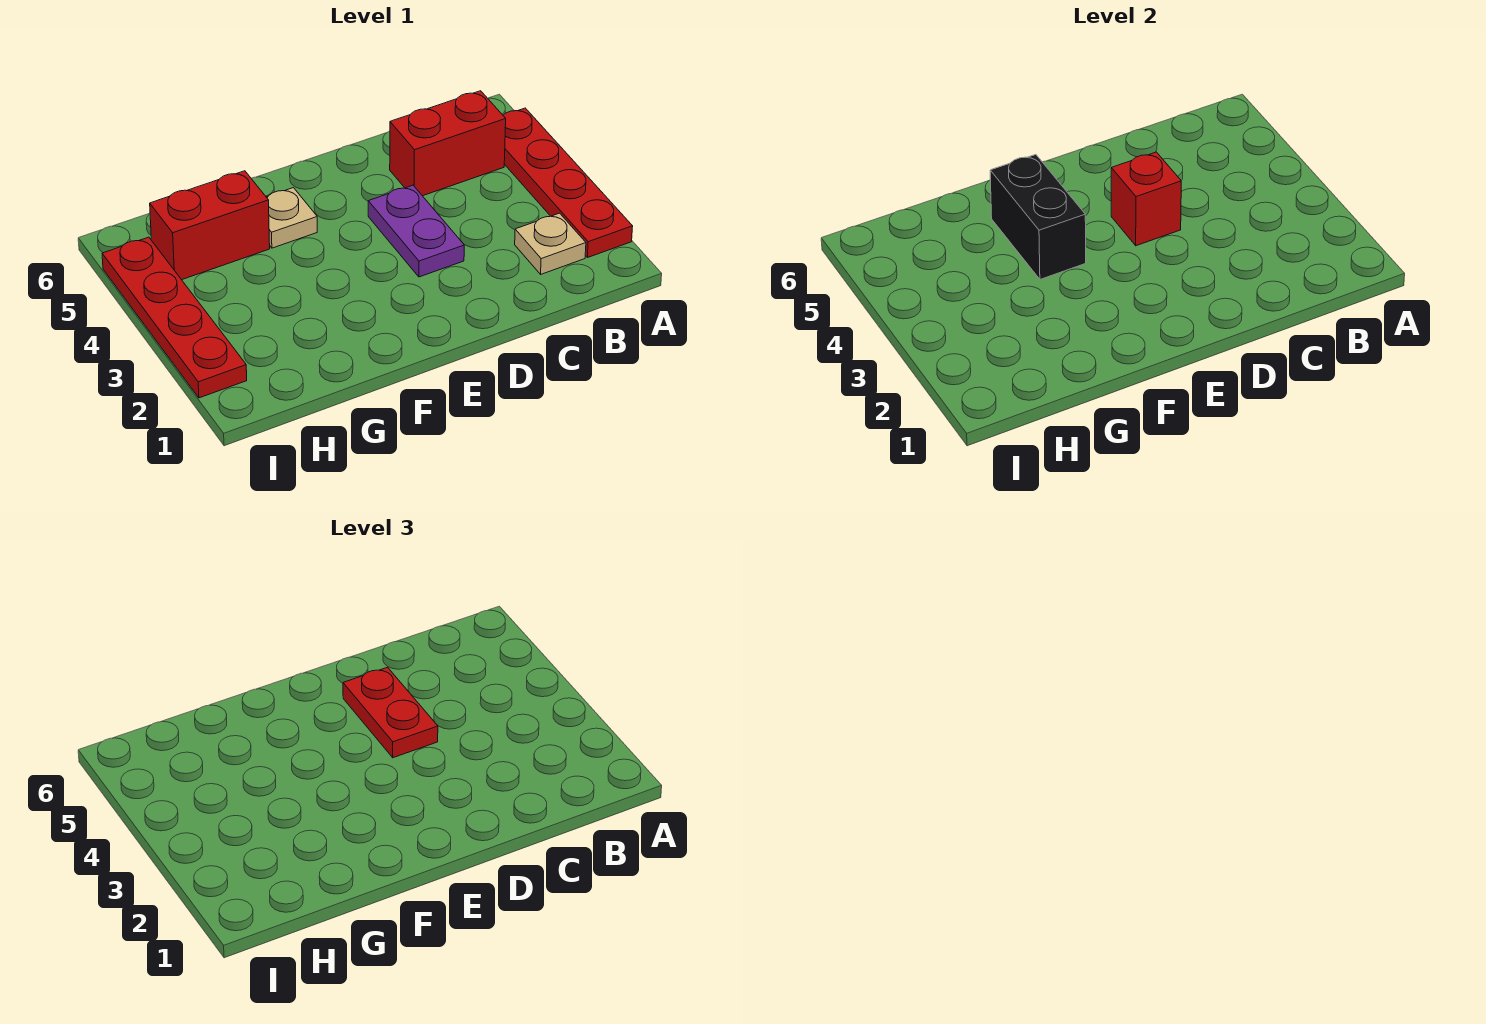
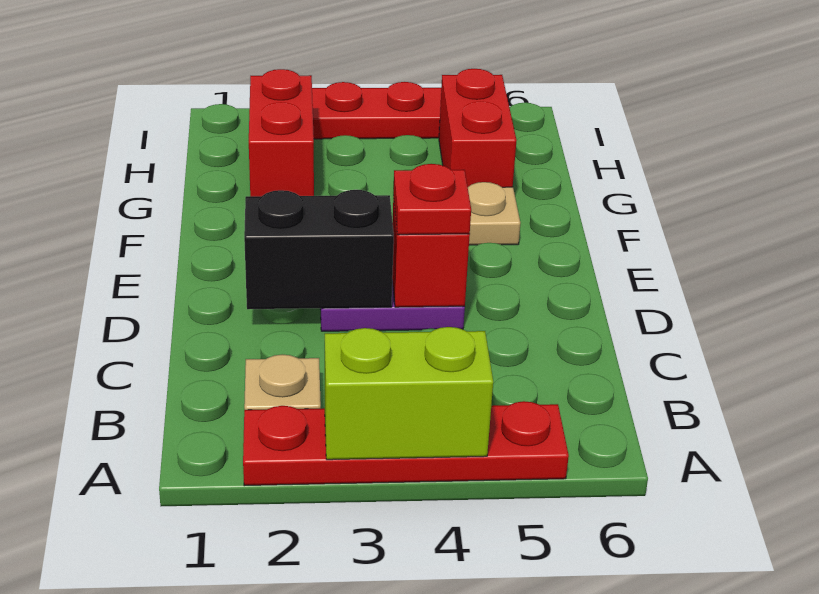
none -> lime brick A3:A4 level 2
red brick B5:C5 level 1 -> red brick G2:H2 level 1
red plate D4:D5 level 3 -> red plate D4 level 3
black brick F4:F5 level 2 -> black brick D2:D3 level 2

